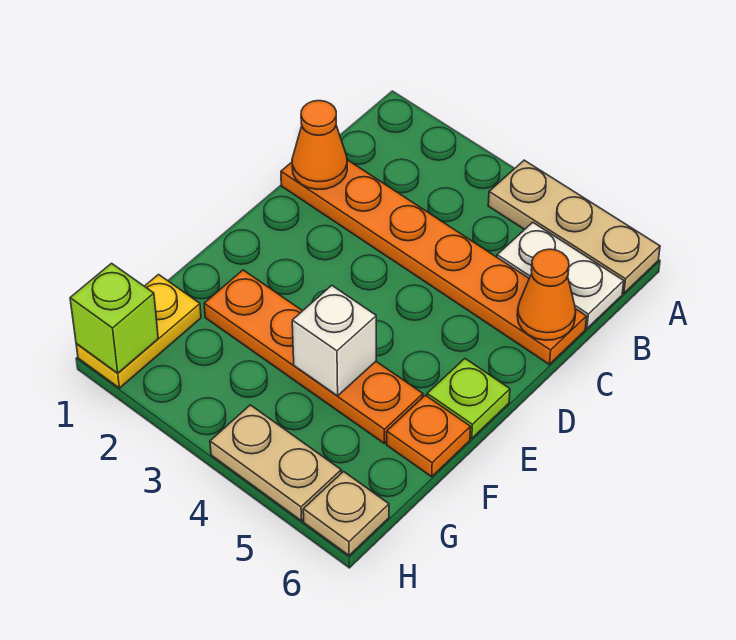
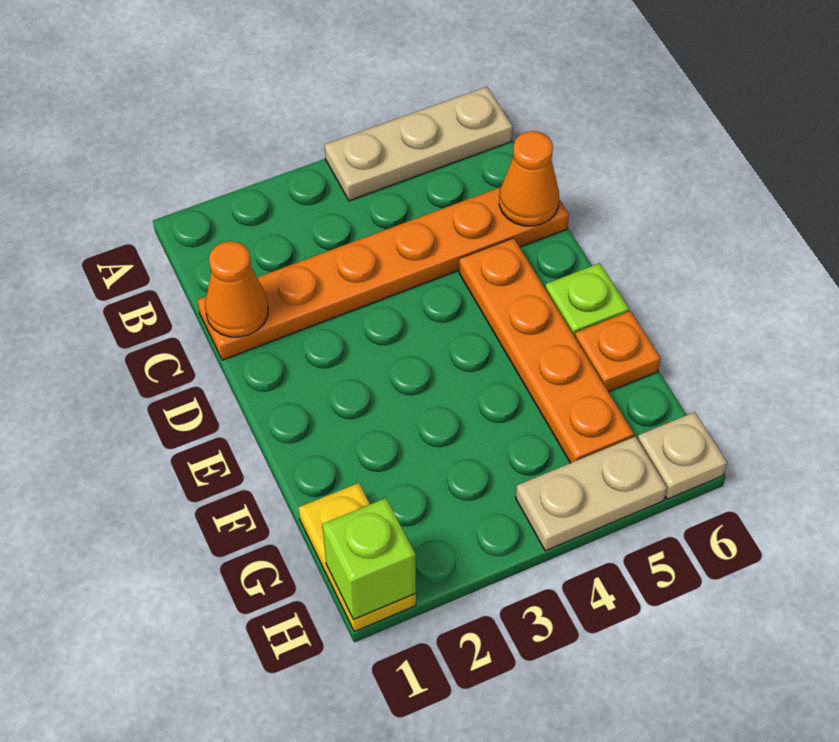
white plate B5:B6 level 1 -> none
orange plate F2:F5 level 1 -> orange plate D5:G5 level 1
white brick F4 level 2 -> none

